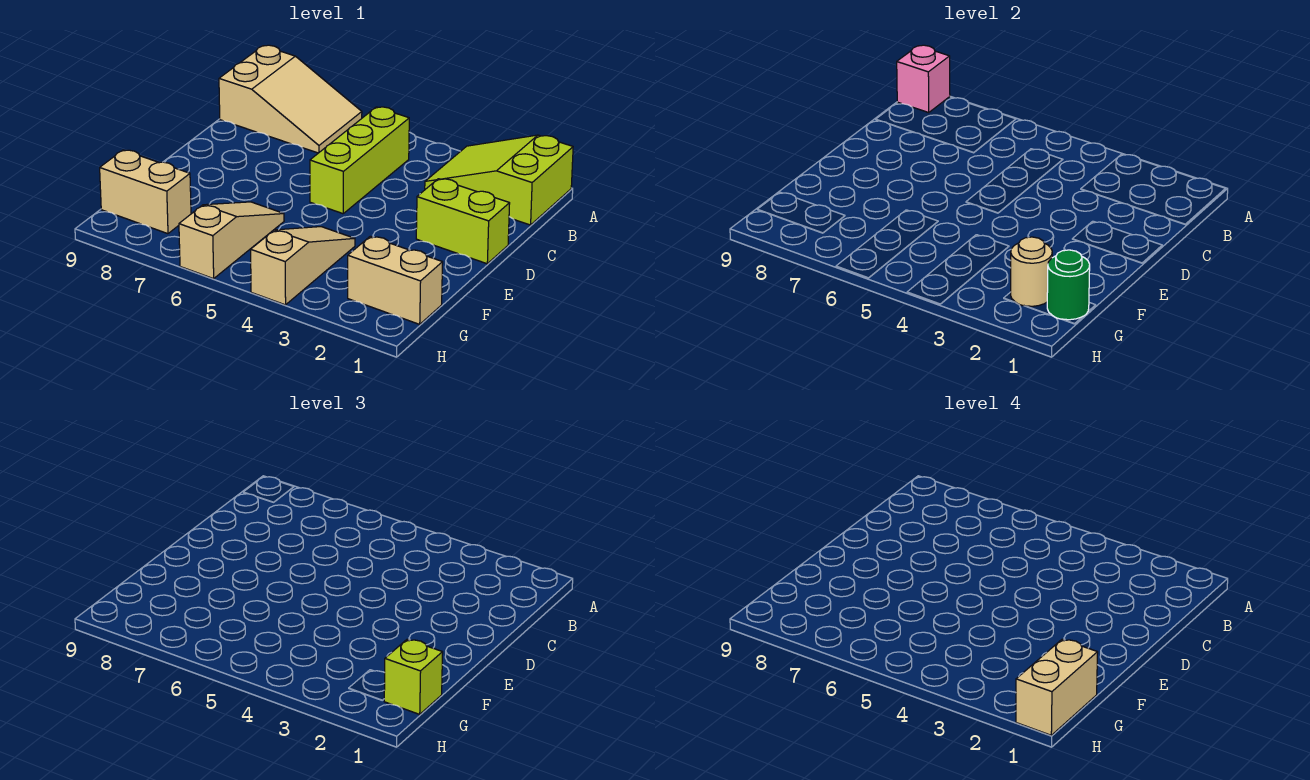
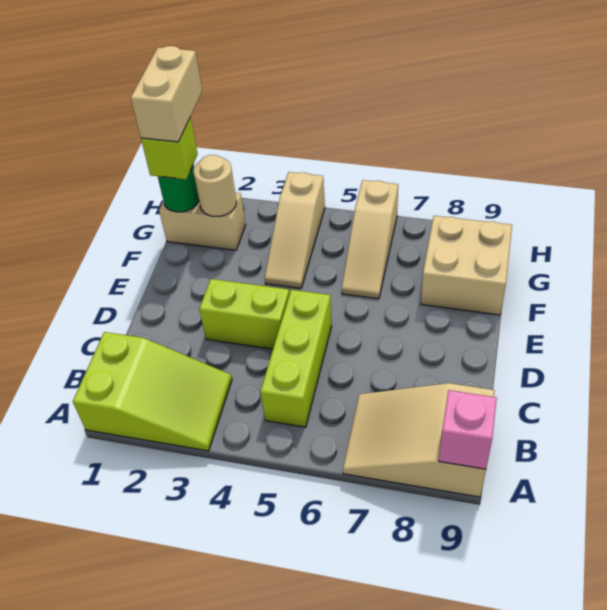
lime brick D1:D2 level 1 -> lime brick D3:D4 level 1
tan brick G8:G9 level 1 -> tan brick F8:G9 level 1

